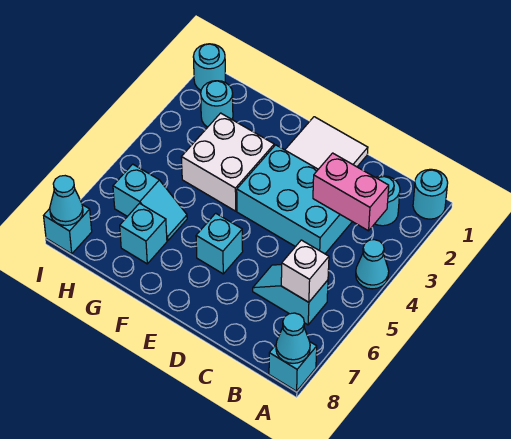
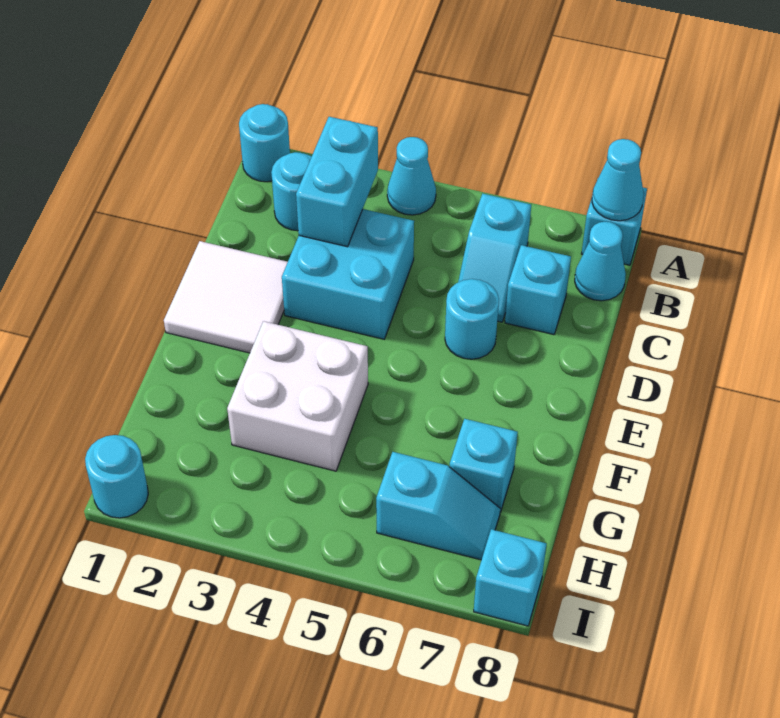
pink brick B3:C3 level 2 -> cyan brick B3:C3 level 2
white brick B6 level 2 -> none
cyan brick C3:E4 level 1 -> cyan brick C3:D4 level 1
cyan brick E6 level 1 -> cyan brick C7 level 1
cyan slope G6:H6 level 1 top H -> cyan slope H6:H7 level 1 top 6
cyan round brick H2 level 1 -> cyan round brick D6 level 1
cyan cone I8 level 2 -> cyan cone B8 level 1

